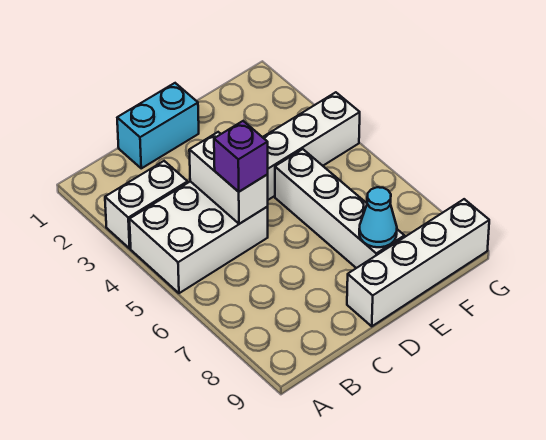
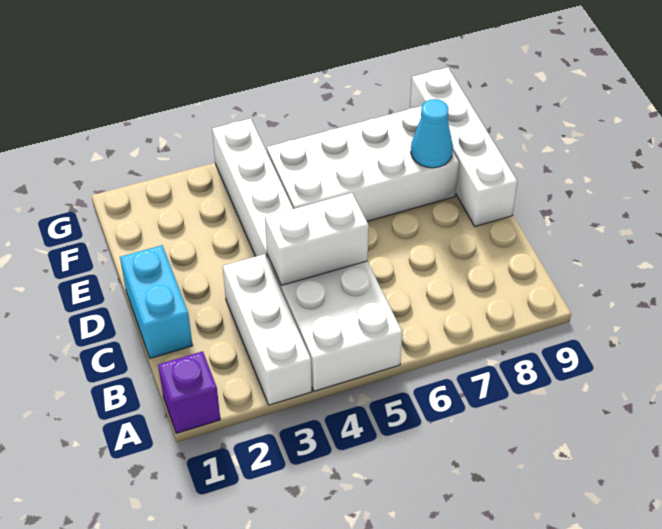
white brick A3:B3 level 1 -> white brick A3:C3 level 1
purple brick C5 level 3 -> purple brick A1 level 1
white brick E5:E8 level 1 -> white brick E5:F8 level 1

